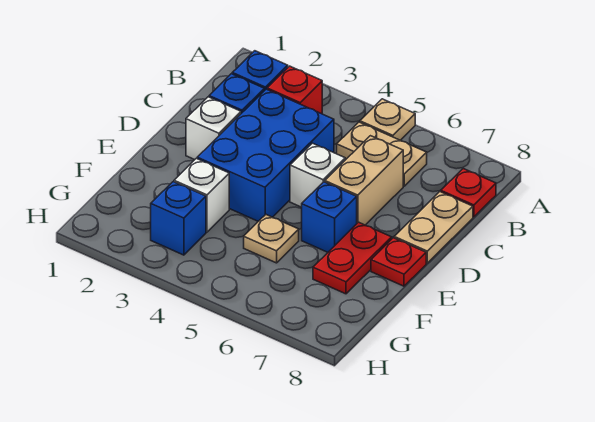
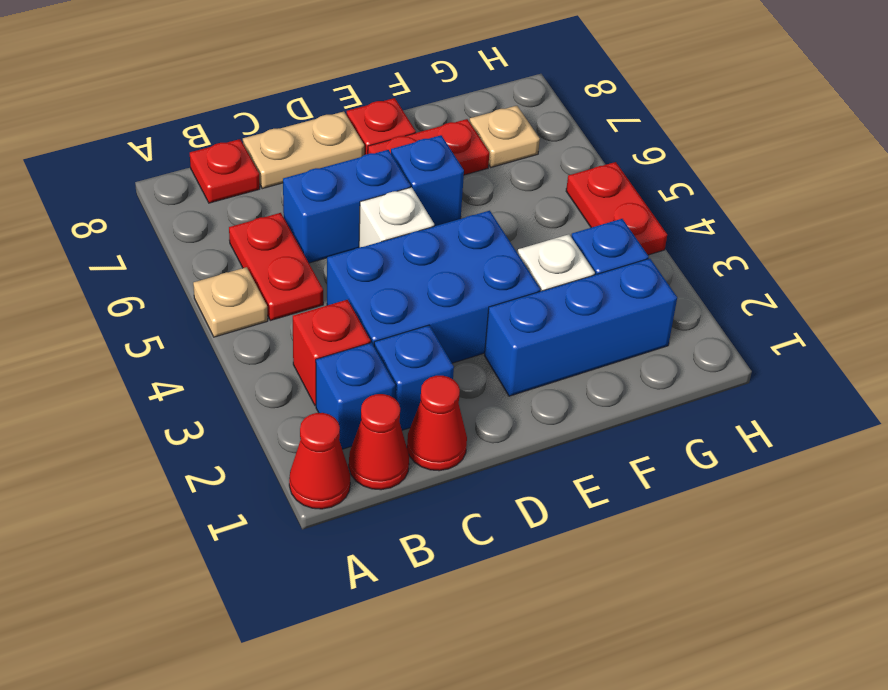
none -> red cone A1 level 1
none -> red cone B1 level 1
tan plate B5:B6 level 1 -> red plate B5:B6 level 1
none -> red cone C1 level 1
tan brick C6:D6 level 1 -> blue brick C6:D6 level 1
white brick D2 level 1 -> none
none -> blue brick E2:G2 level 1
tan plate F5 level 1 -> tan plate G7 level 1
none -> red plate H4:H5 level 1

